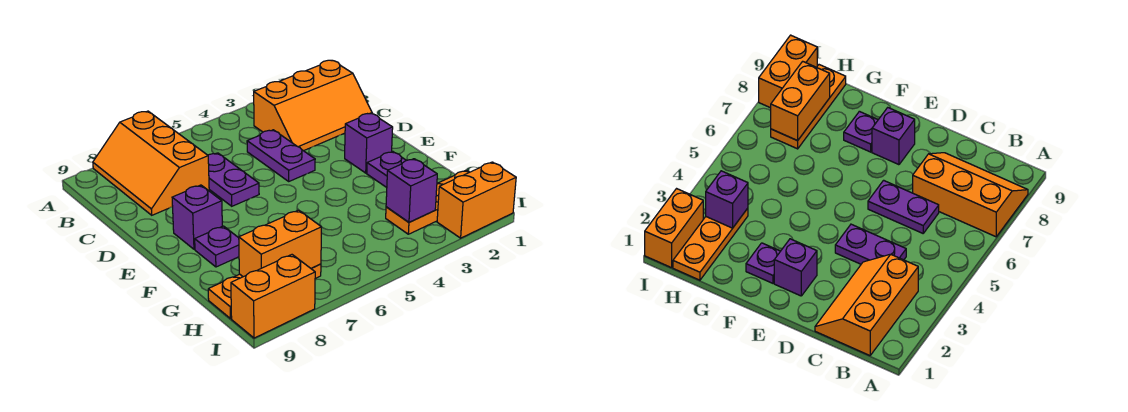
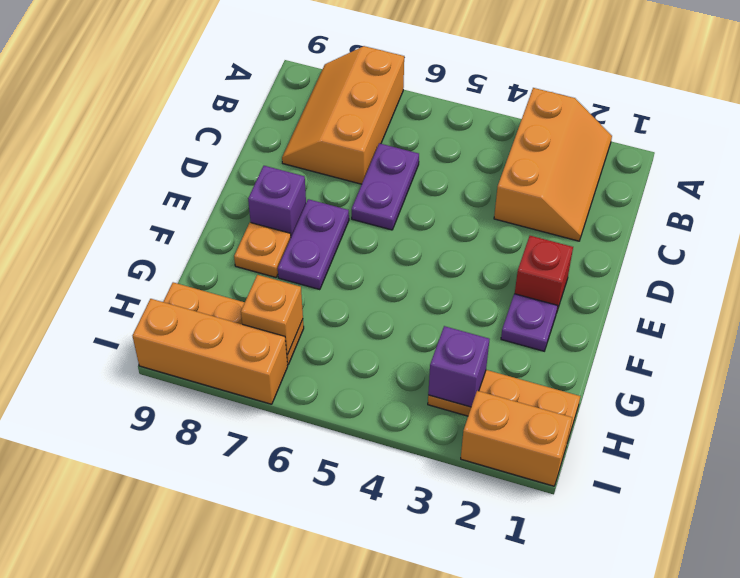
orange slope B1:C3 level 1 top B -> orange slope A2:C3 level 1 top 3
purple plate C4:D4 level 1 -> purple plate E7:F7 level 1
purple brick E2 level 1 -> red brick E2 level 1
purple plate F8 level 1 -> orange plate F8 level 1
orange brick H7:H8 level 2 -> orange brick H7 level 2
orange brick I8:I9 level 1 -> orange brick I7:I9 level 1

